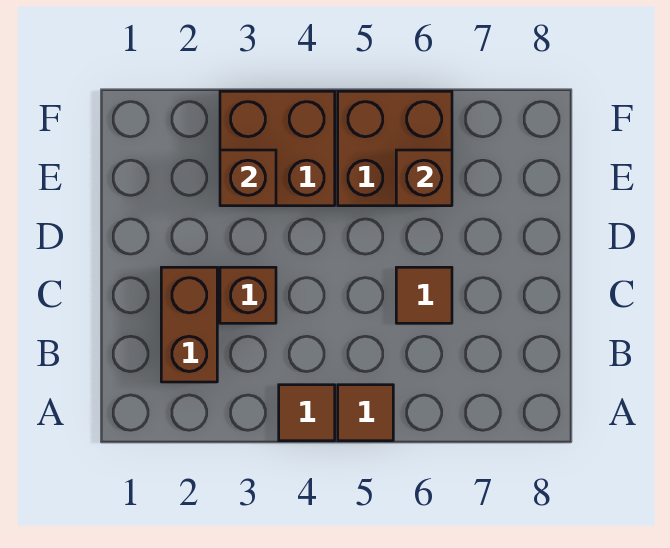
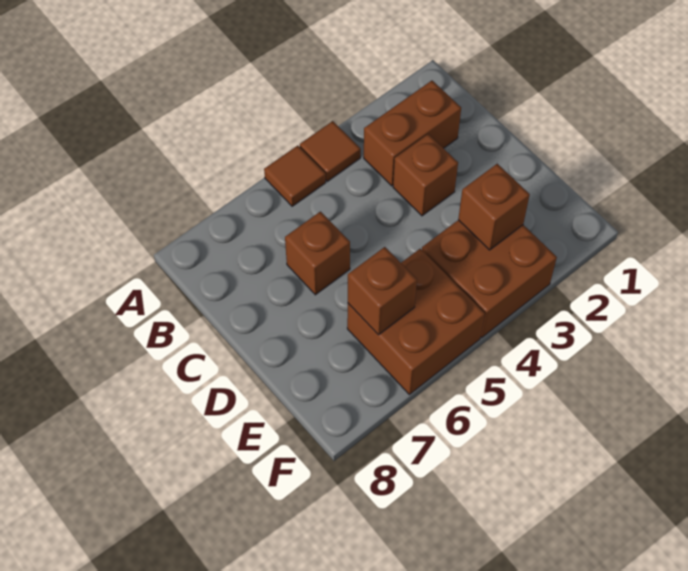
brown brick B2:C2 level 1 -> brown brick B2:B3 level 1
brown tile C6 level 1 -> brown brick C6 level 1

